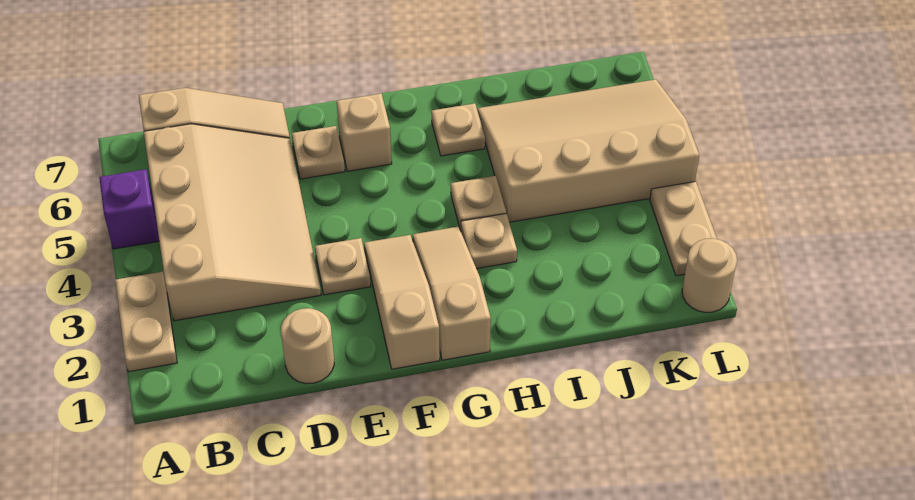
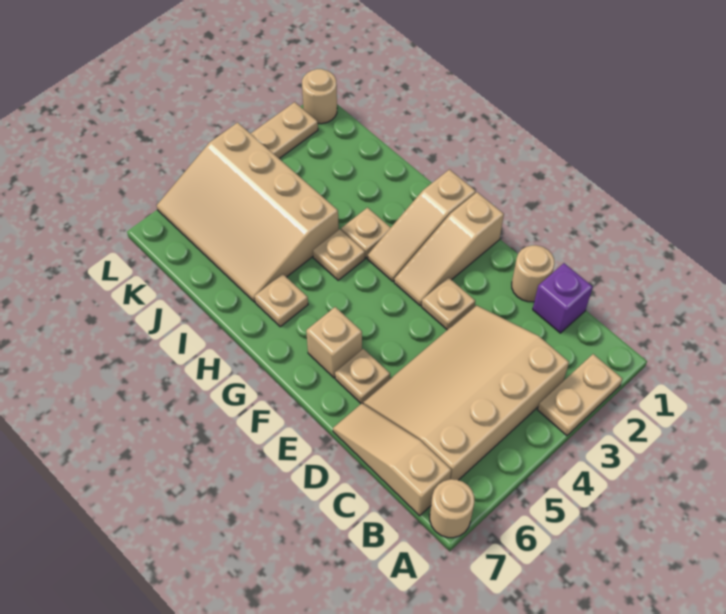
purple brick A5 level 1 -> purple brick C1 level 1
none -> tan round brick A7 level 1

